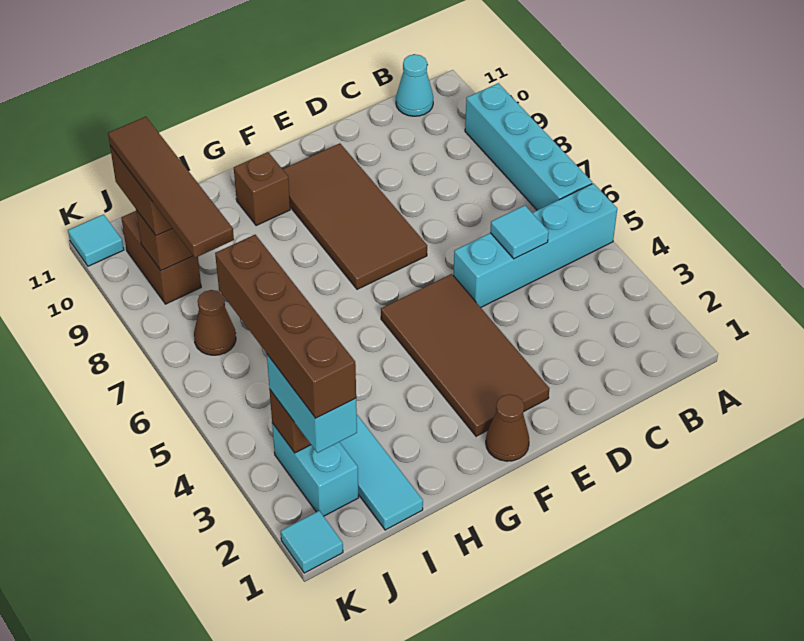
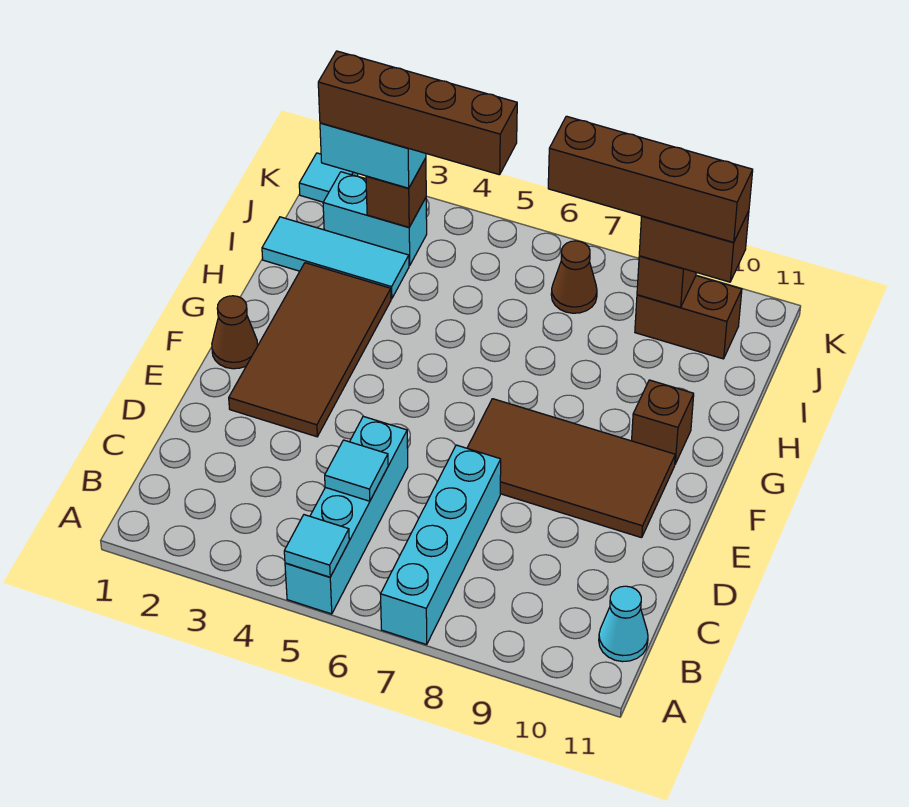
cyan brick A6:A9 level 1 -> cyan brick A7:D7 level 1
brown tile E2:F5 level 1 -> brown tile E2:H3 level 1
brown tile J7:J10 level 4 -> brown brick J7:J10 level 4
cyan tile K11 level 1 -> cyan tile A5 level 2

